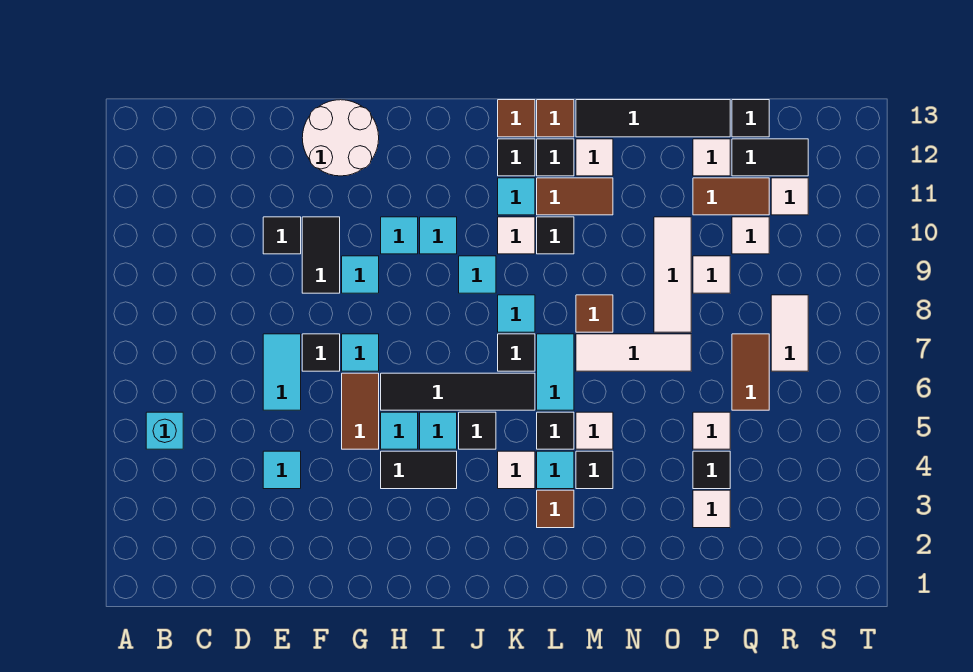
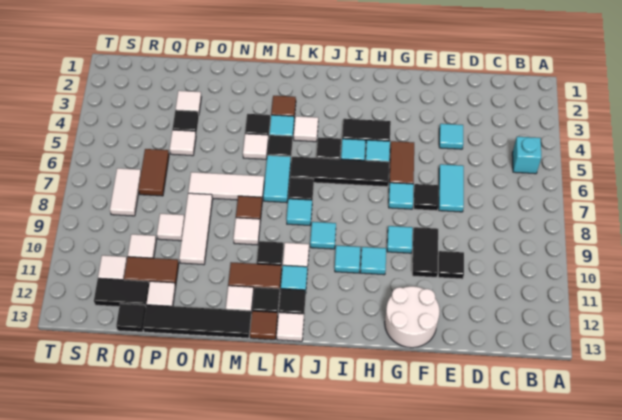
brown tile K13 level 1 -> white tile K13 level 1
none -> white tile M9 level 1

